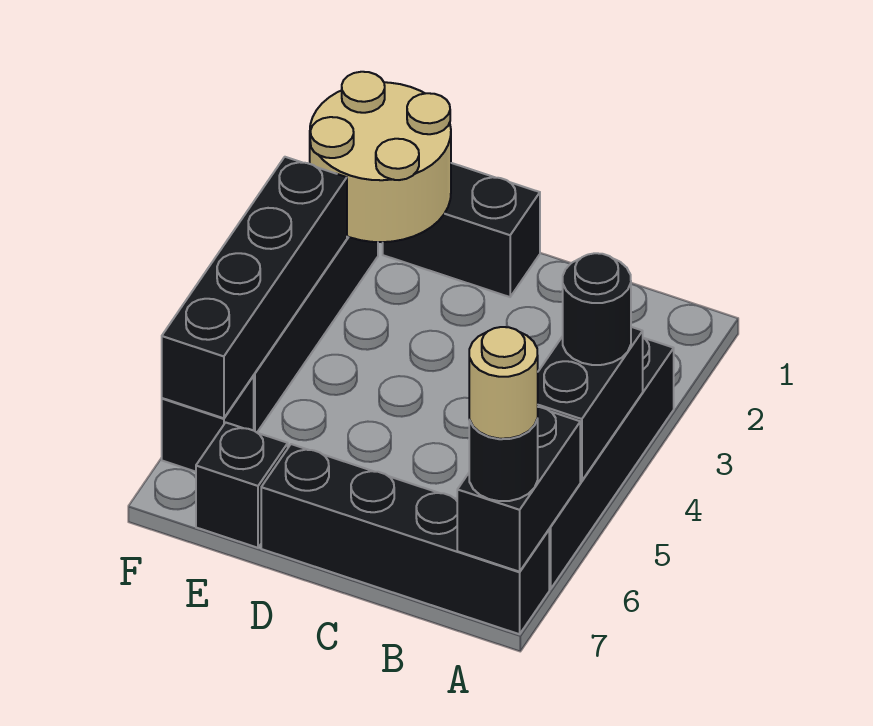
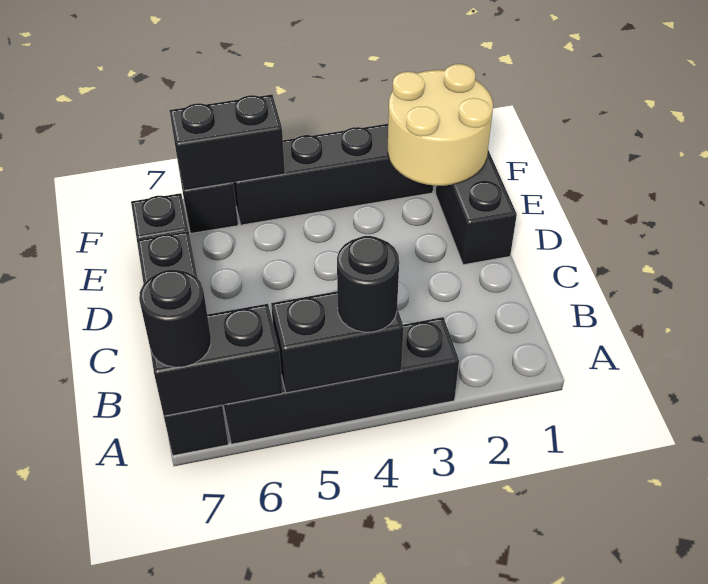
tan round brick A7 level 4 -> none
black brick F3:F6 level 2 -> black brick F5:F6 level 2

